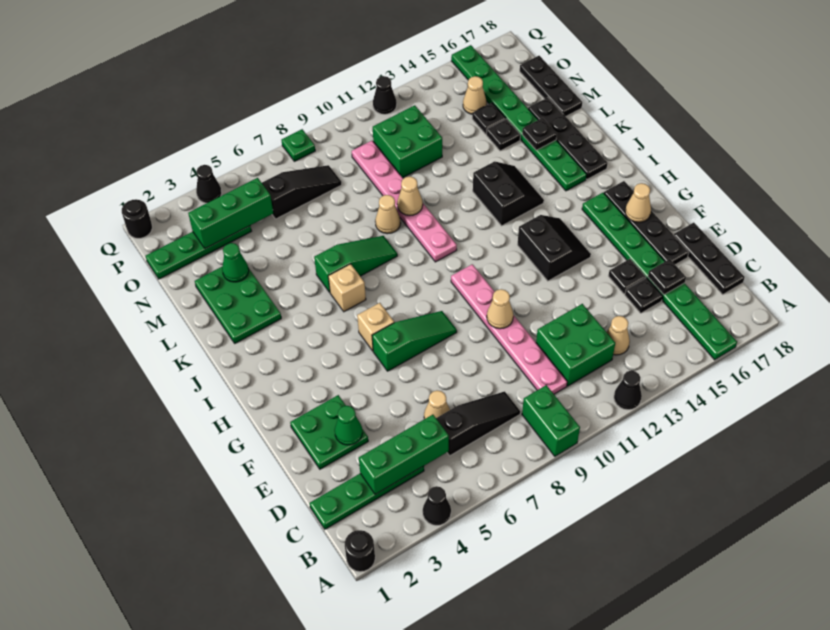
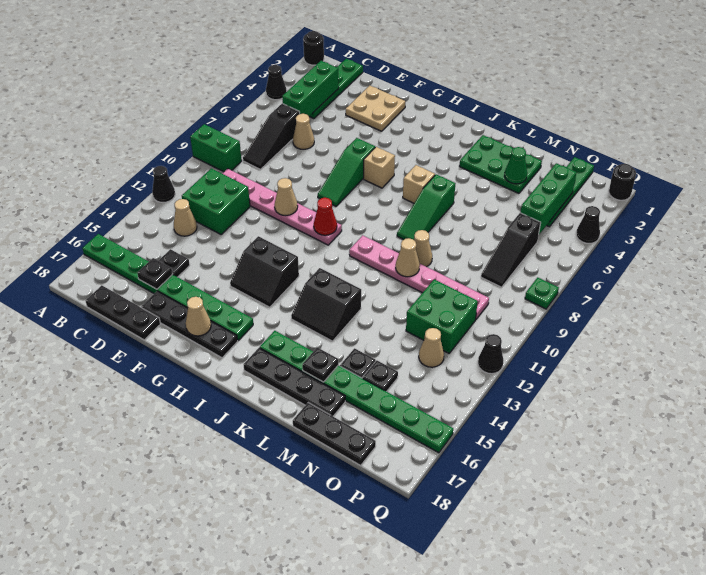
green plate E2:F3 level 1 -> tan plate E2:F3 level 1
green cone E3 level 2 -> none
black plate E15 level 1 -> none
none -> red cone H10 level 2
tan cone O15 level 1 -> tan cone O13 level 1

